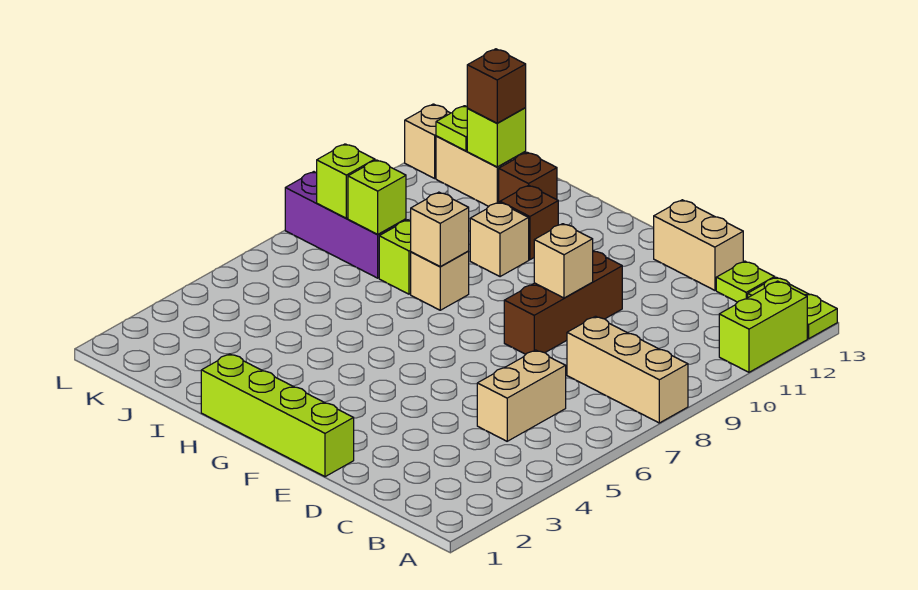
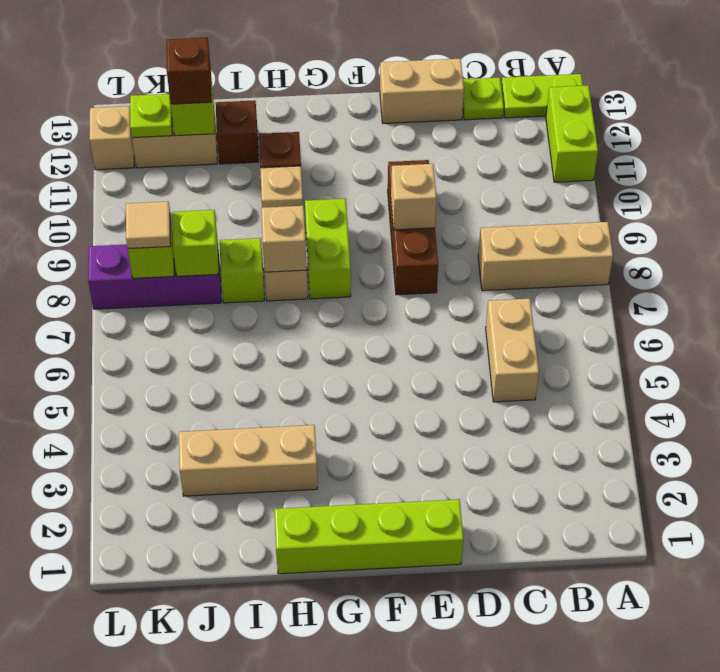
none -> lime brick G8:G9 level 1
none -> tan brick H3:J3 level 1
none -> tan tile K8 level 3

